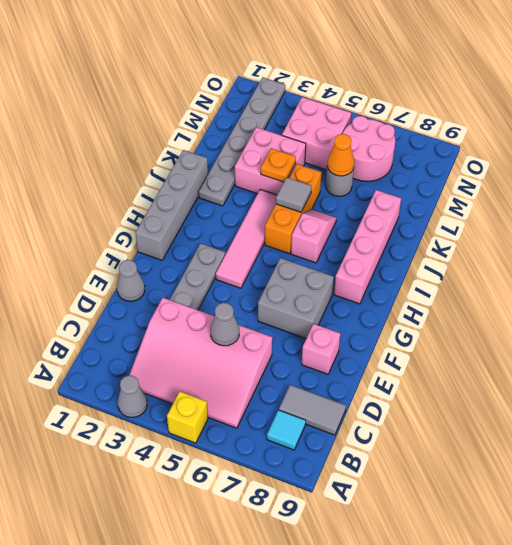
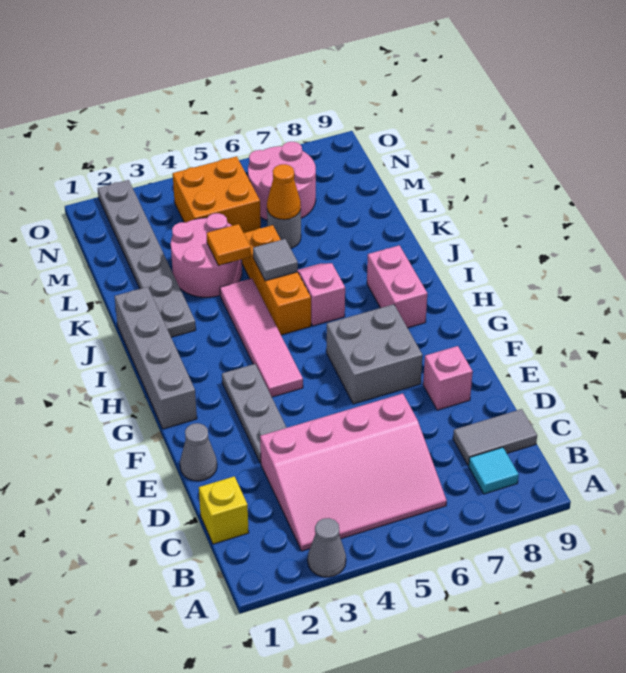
yellow brick A5 level 1 -> yellow brick C1 level 1
grey cone D5 level 2 -> none
pink brick H8:K8 level 1 -> pink brick H8:I8 level 1
pink brick K3:L4 level 1 -> pink round brick K3:L4 level 1
orange plate K4 level 2 -> orange tile K4 level 2
pink brick M4:N5 level 1 -> orange brick M4:N5 level 1

